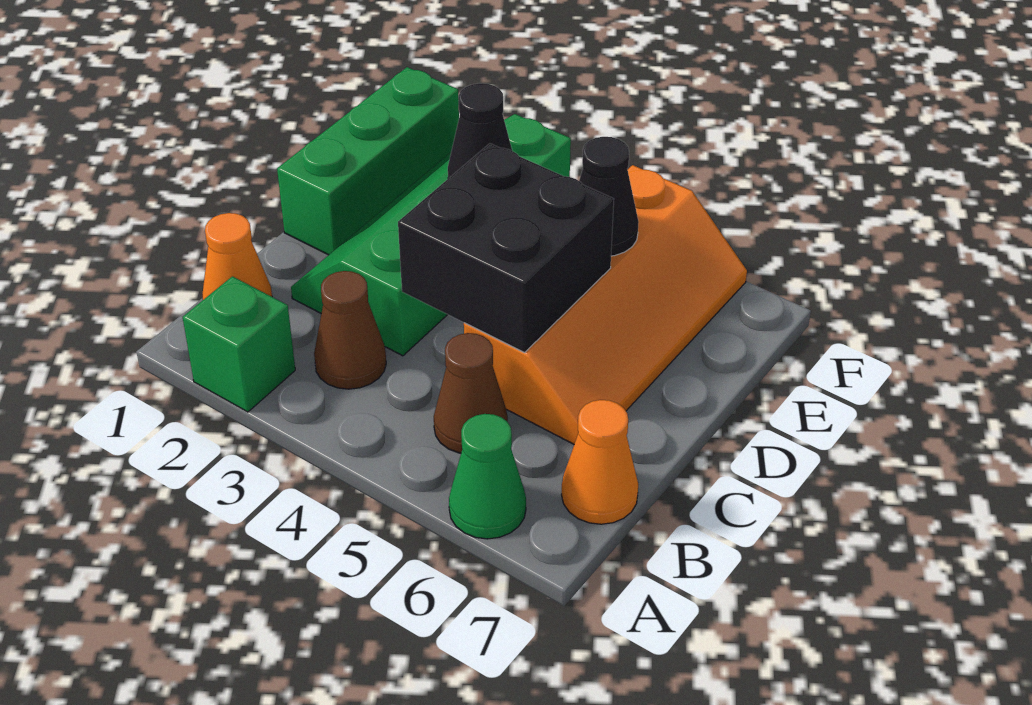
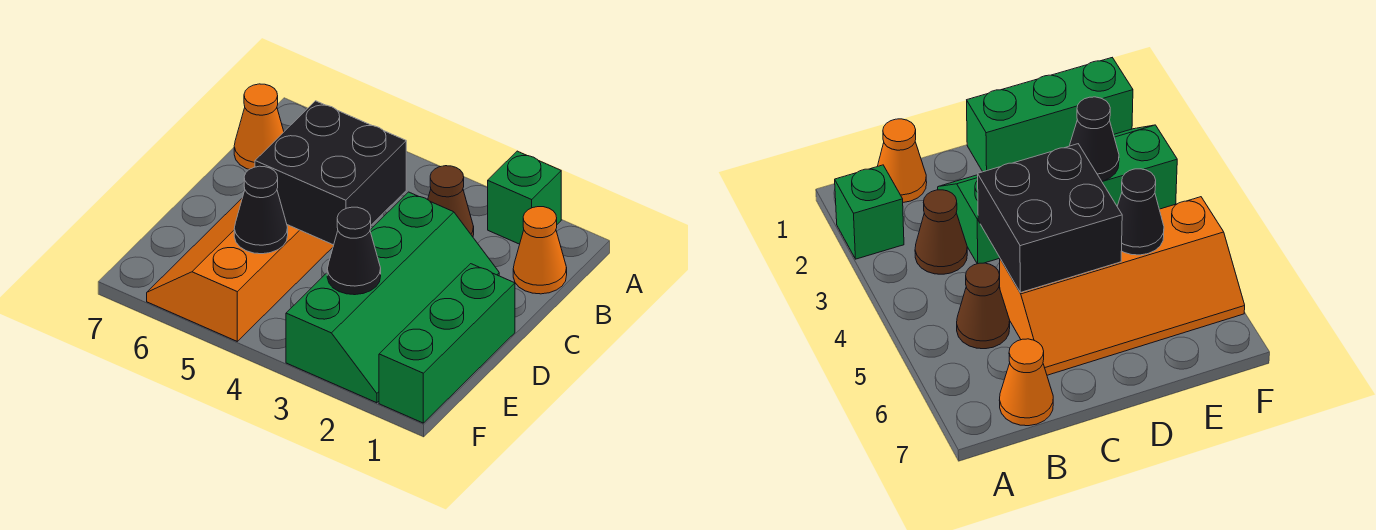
green cone A6 level 1 -> none

